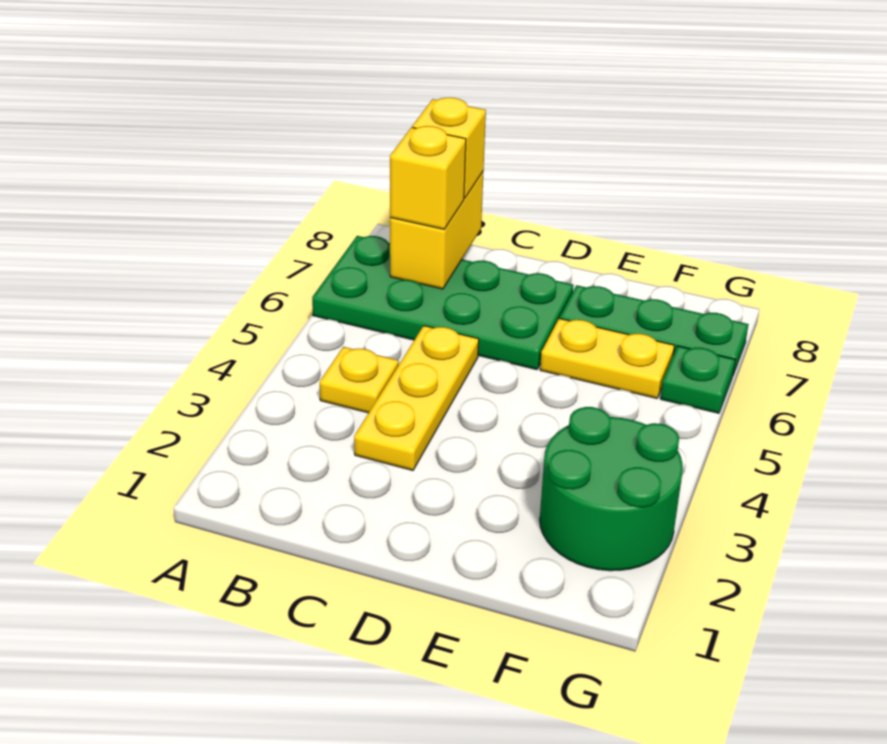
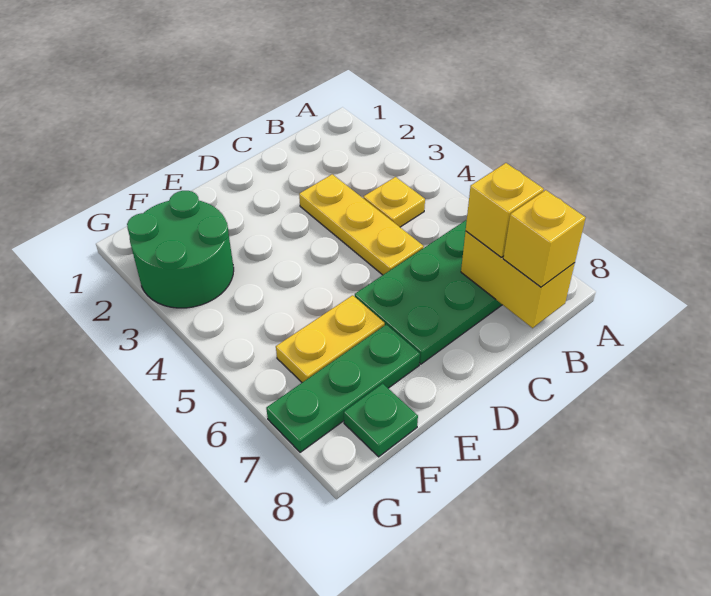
green plate G6 level 1 -> green plate F8 level 1

